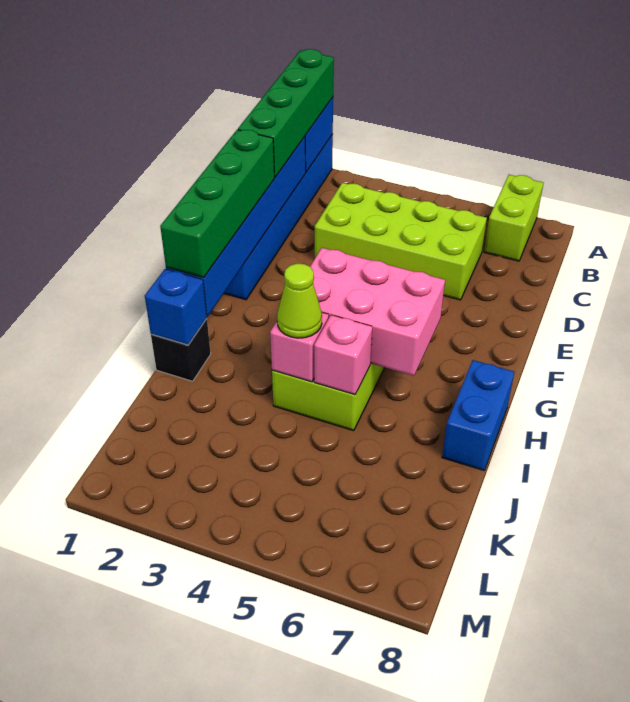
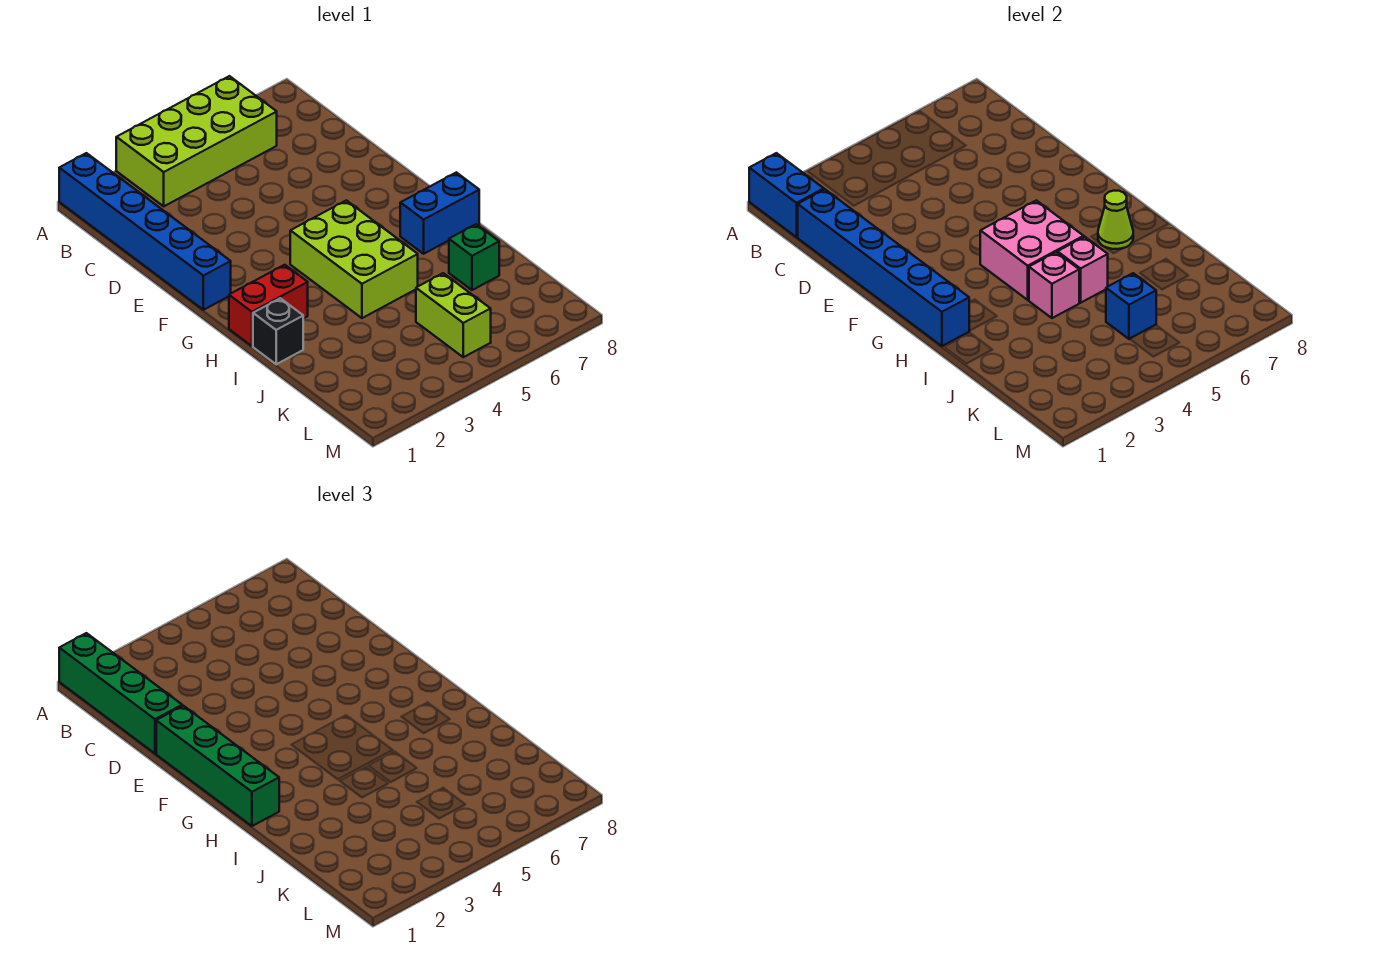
lime brick A7:B7 level 1 -> lime brick K5:L5 level 1
lime brick C3:D6 level 1 -> lime brick A3:B6 level 1
pink brick G4:H6 level 2 -> pink brick G4:H5 level 2
none -> red brick H1:H2 level 1
blue brick H8:I8 level 1 -> blue brick H7:H8 level 1
blue brick I1 level 2 -> blue brick K5 level 2
lime cone I4 level 3 -> lime cone H7 level 2
none -> green brick J7 level 1

